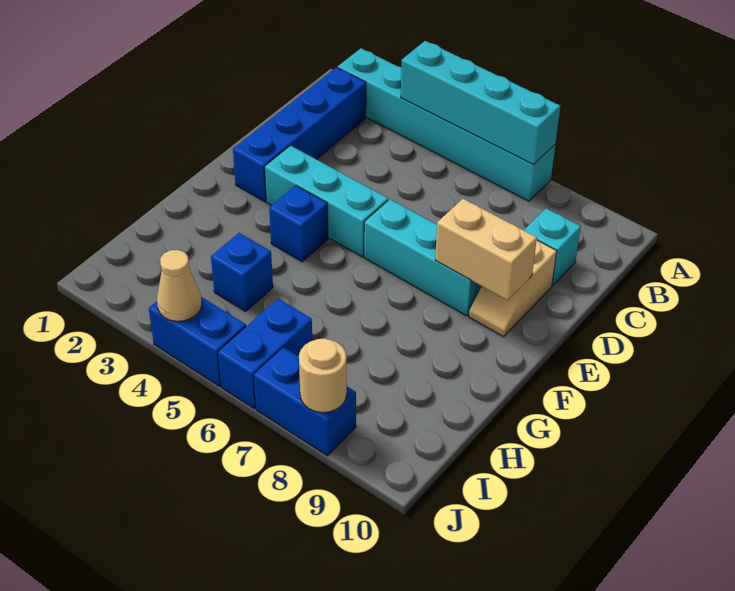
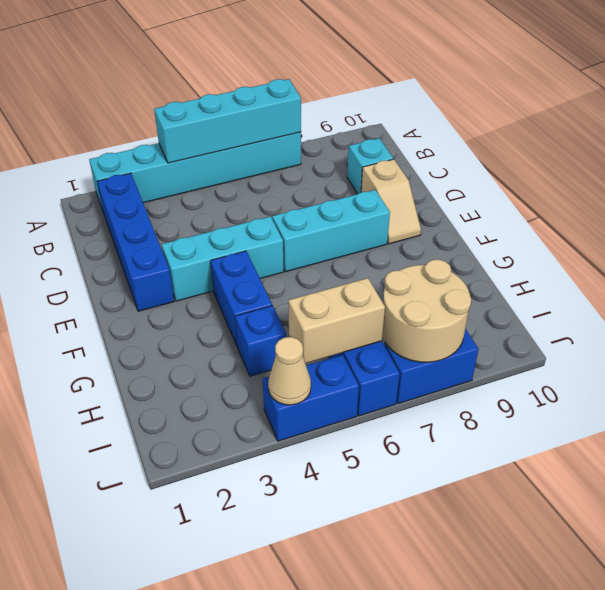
tan brick E8:E9 level 2 -> tan brick I5:I6 level 2
blue brick F4 level 1 -> blue brick F4:G4 level 1
tan round brick J8 level 2 -> tan round brick I7:J8 level 2

